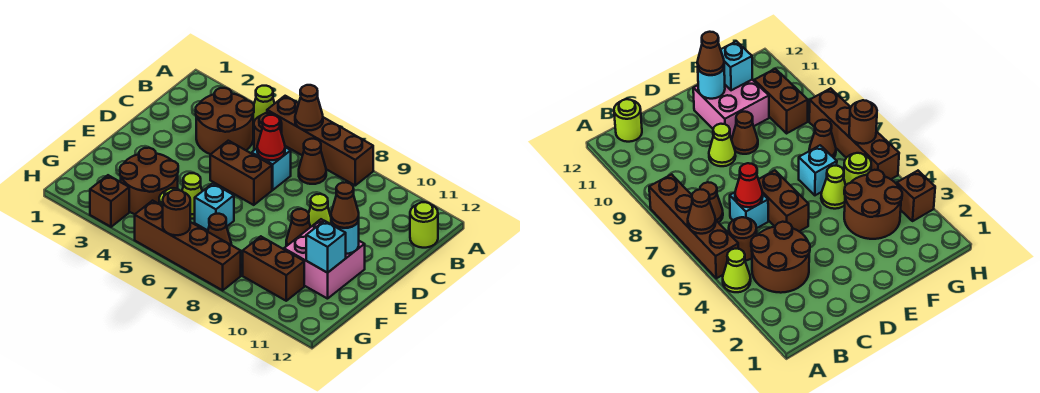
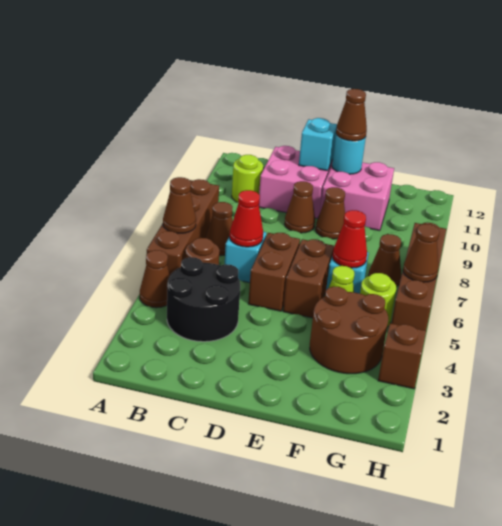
lime cone A4 level 1 -> brown cone A4 level 1
brown round brick B3:C4 level 1 -> black round brick B3:C4 level 1
lime round brick B12 level 1 -> lime round brick B10 level 1
none -> pink brick C10:D11 level 1
lime cone D9 level 1 -> brown cone D9 level 1
none -> red cone F6 level 2
cyan brick F11 level 2 -> cyan brick D11 level 2
brown brick G9:G10 level 1 -> brown brick E5:E6 level 1
brown round brick H6 level 2 -> brown cone H6 level 2

